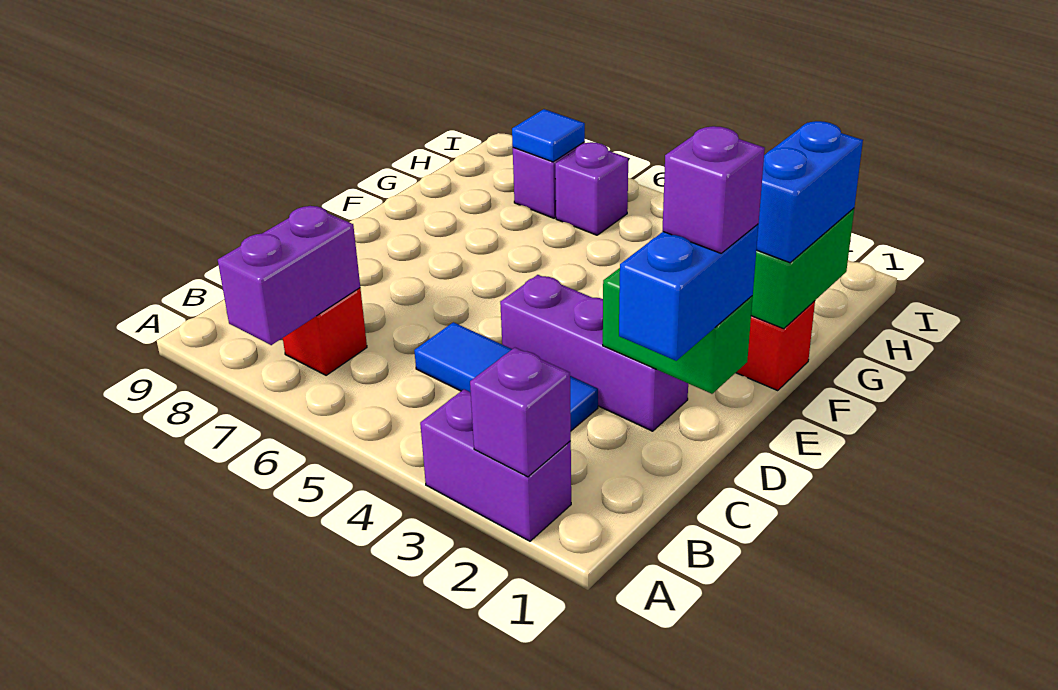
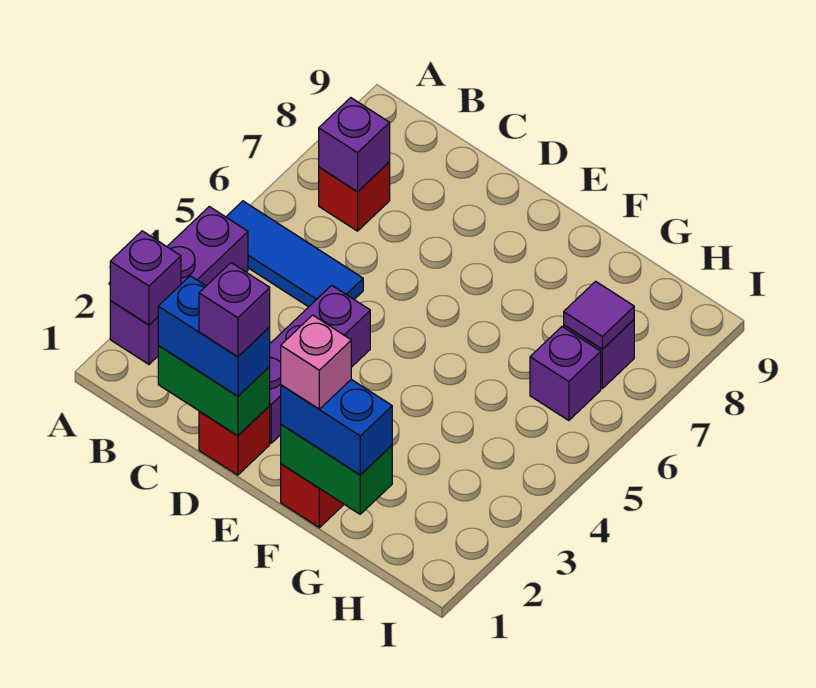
purple brick A2:A3 level 1 -> purple brick A2:A4 level 1
purple brick A7:B7 level 2 -> purple brick B7 level 2
blue tile C3:C5 level 1 -> blue tile A5:C5 level 1
none -> red brick D1 level 1
green brick D1:D2 level 2 -> green brick C1:D1 level 2
none -> pink brick F1 level 4
blue tile H7 level 2 -> purple tile H7 level 2

